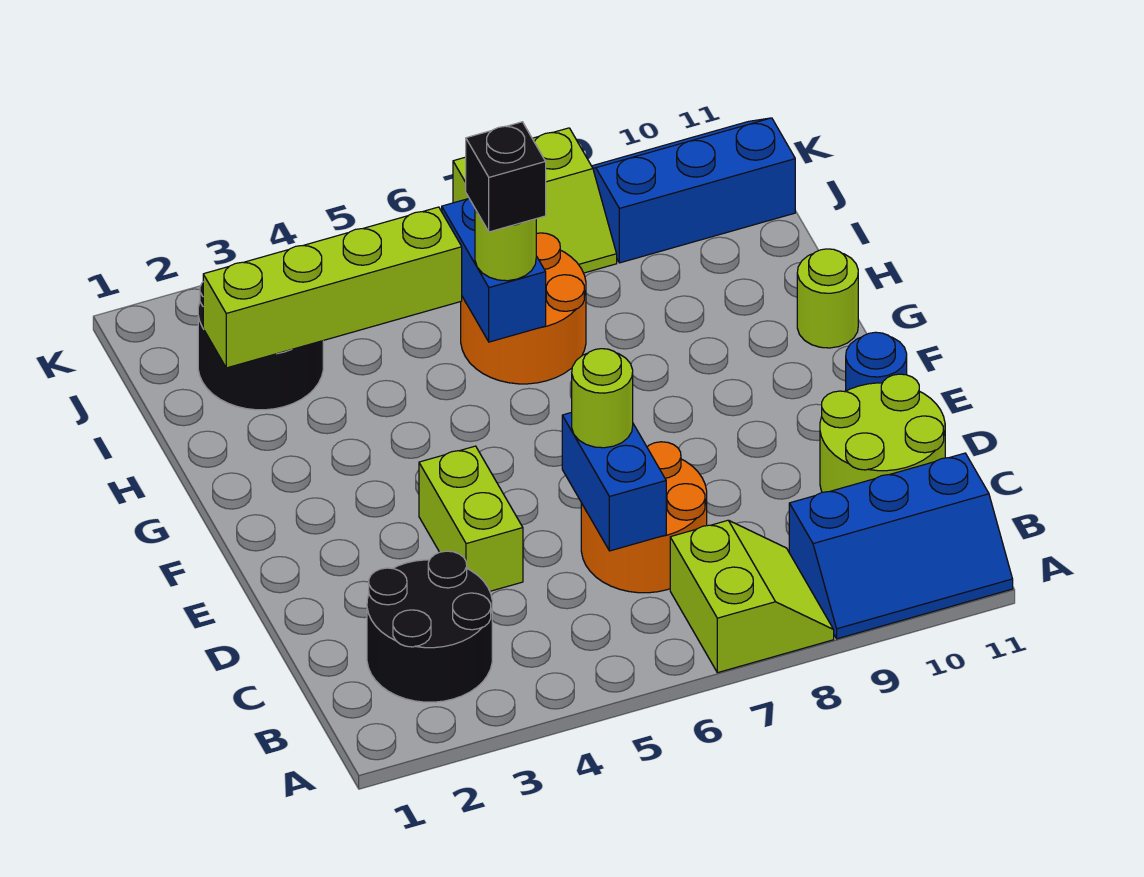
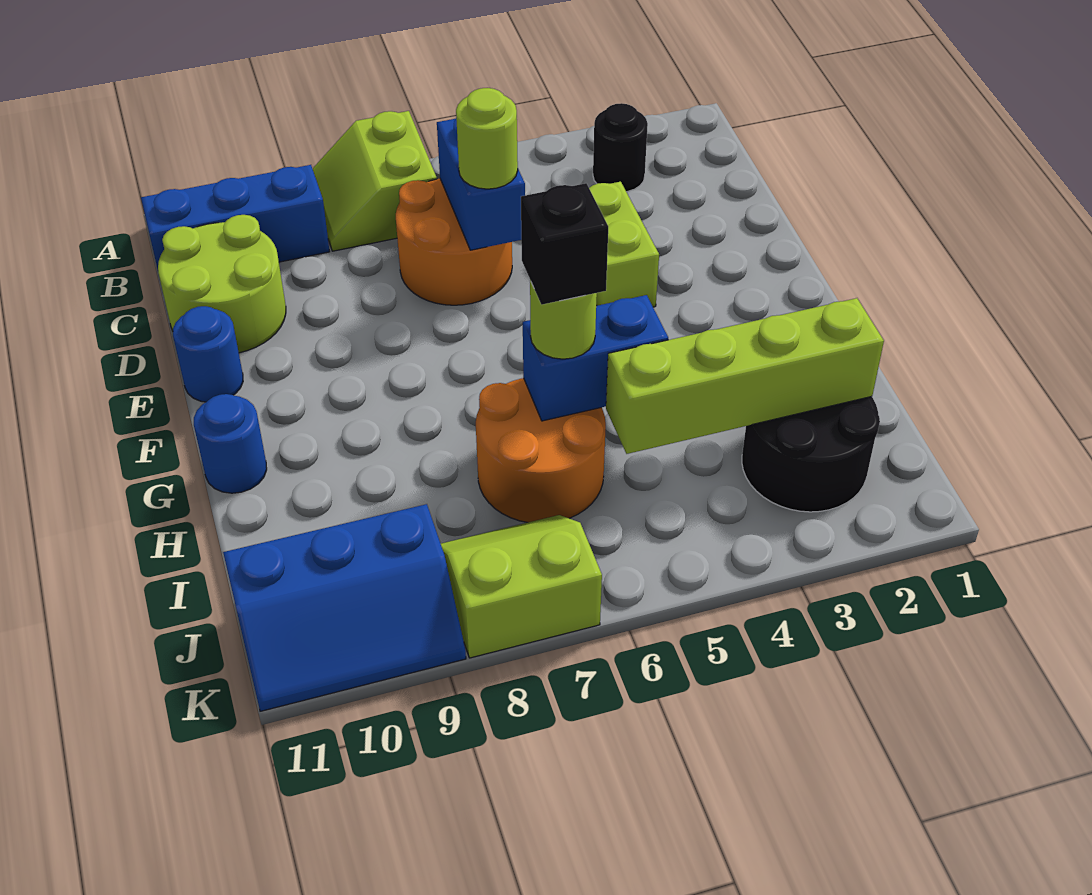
black round brick B2:C3 level 1 -> black round brick B3 level 1
lime round brick G11 level 1 -> blue round brick G11 level 1
blue brick H6:I6 level 2 -> blue brick H5:H6 level 2

